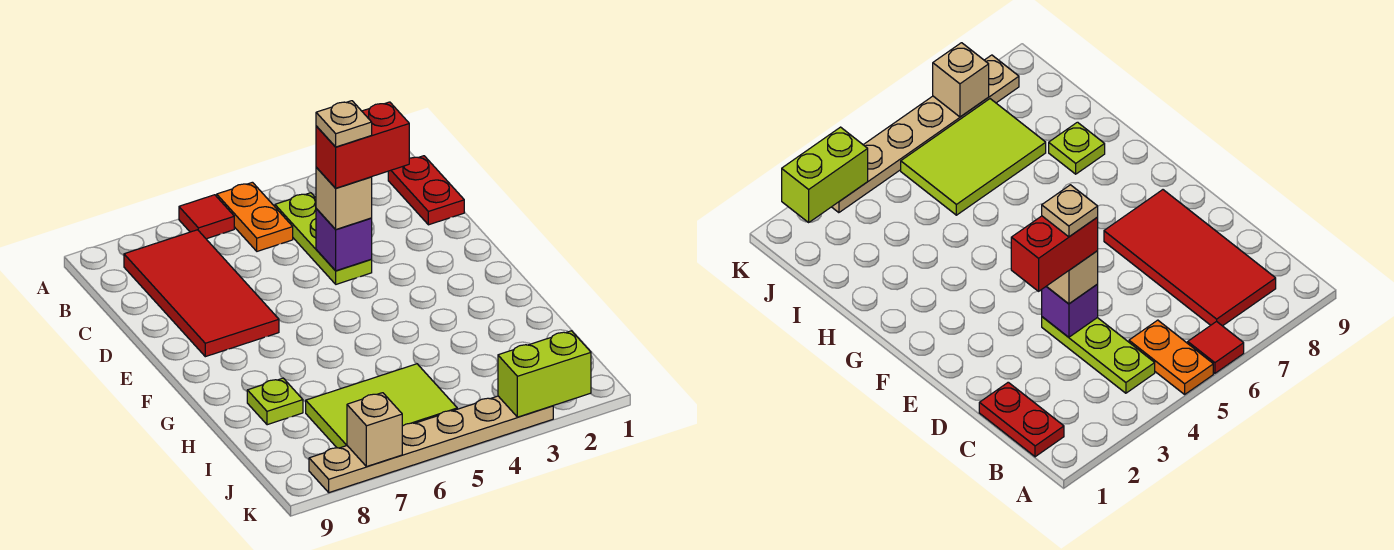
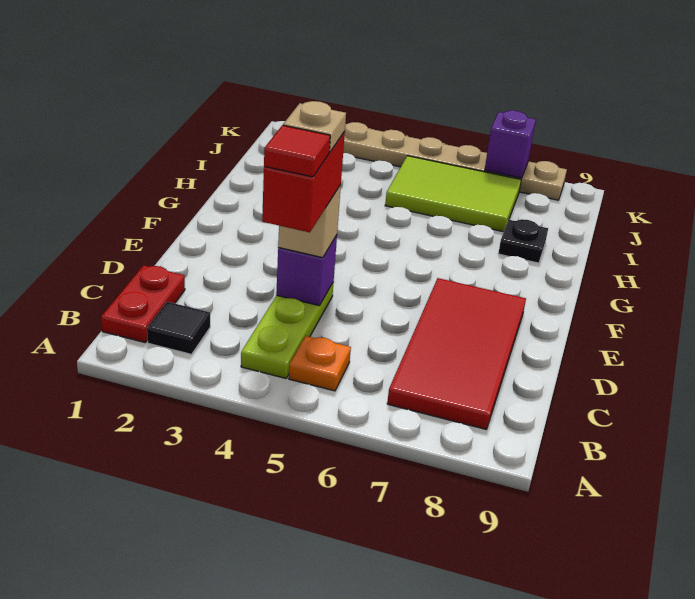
orange plate A5:B5 level 1 -> orange plate B5 level 1
red tile A6 level 1 -> red tile C4 level 5
none -> black tile B2 level 1
red brick D3:D4 level 4 -> red brick C4:D4 level 4
lime plate H8 level 1 -> black plate H8 level 1
lime brick K2:K3 level 2 -> none
tan brick K7 level 2 -> purple brick K7 level 2

